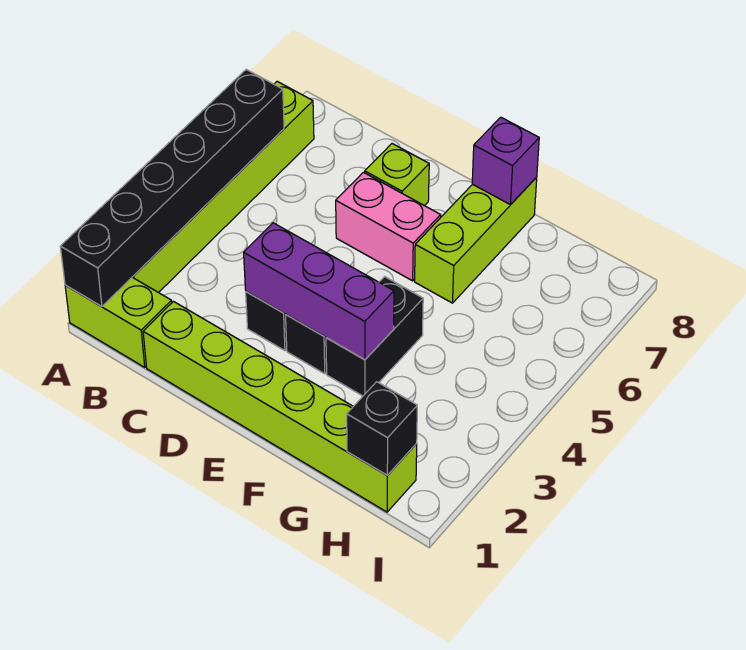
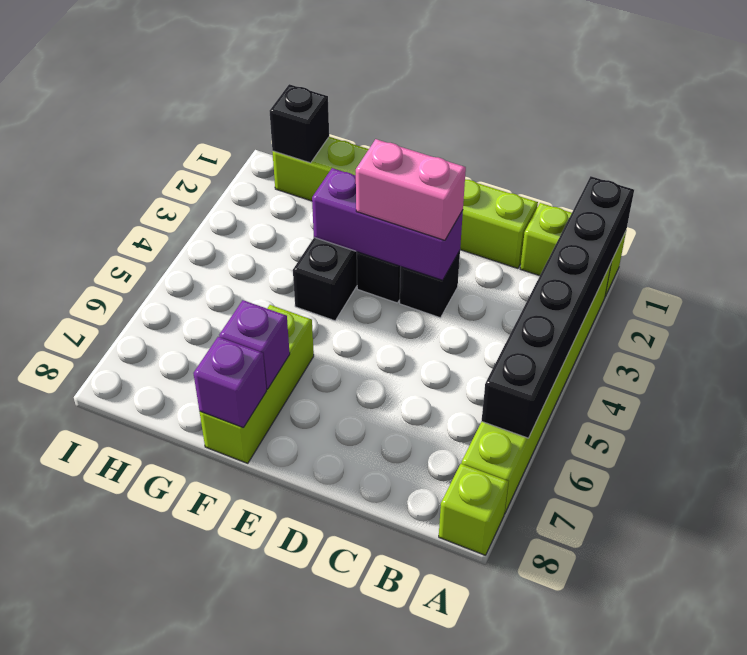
pink brick D6:E6 level 1 -> pink brick D3:E3 level 3
lime brick D7 level 1 -> lime brick A8 level 1
none -> purple brick F7 level 2

